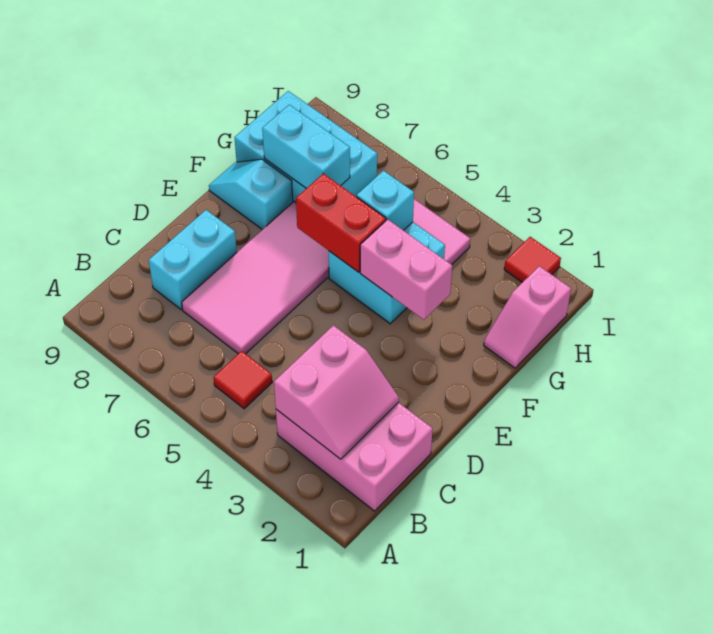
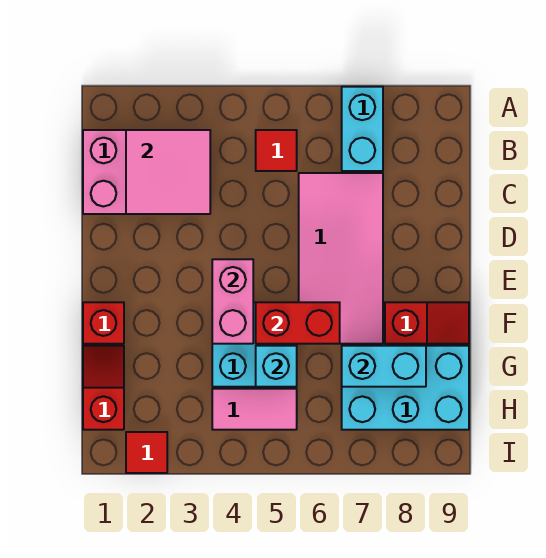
pink slope B2:C3 level 2 top 3 -> pink tile B2:C3 level 2
cyan brick C8:D8 level 1 -> cyan brick A7:B7 level 1
none -> red brick F1 level 1
pink brick F3:F4 level 2 -> pink brick E4:F4 level 2
cyan slope F8:F9 level 1 top 8 -> red slope F8:F9 level 1 top 8
pink slope G1:H1 level 1 top H -> red slope G1:H1 level 1 top H

